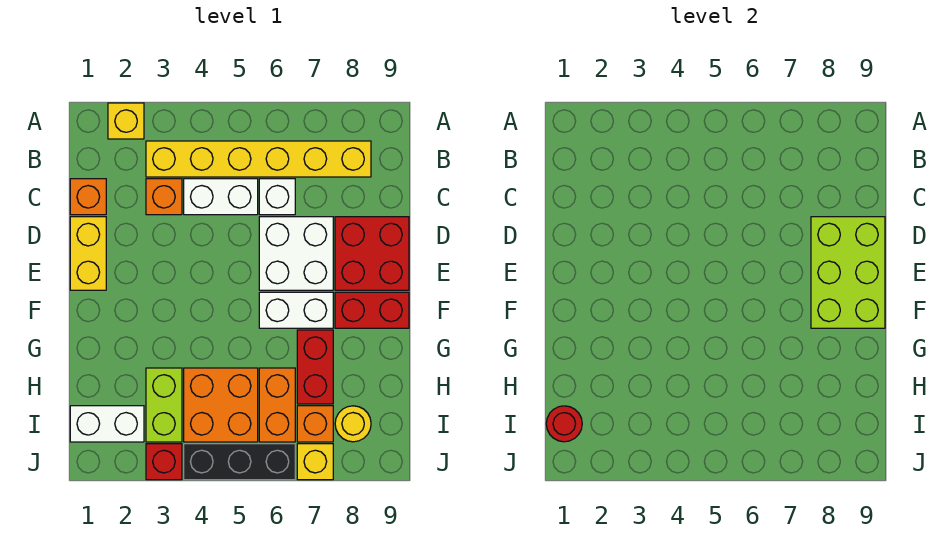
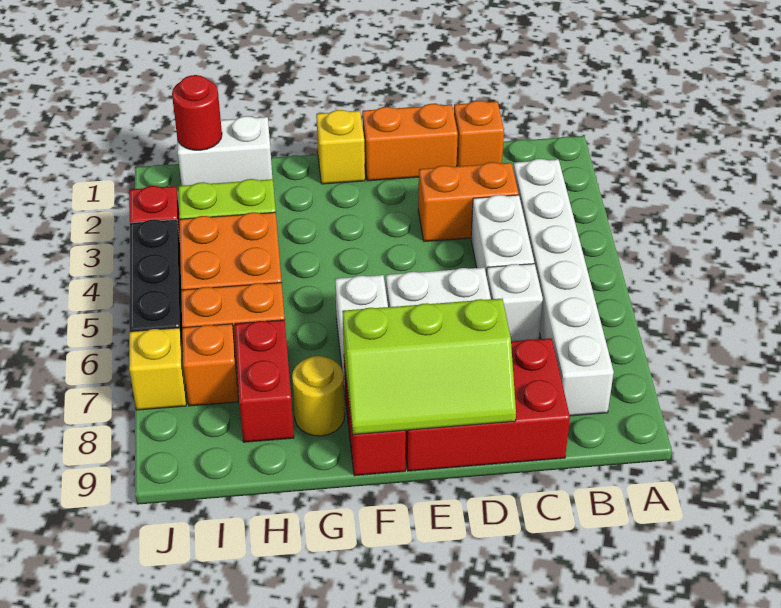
yellow brick A2 level 1 -> yellow brick F1 level 1
yellow brick B3:B8 level 1 -> white brick B3:B8 level 1
orange brick C3 level 1 -> orange brick C3:D3 level 1
yellow brick D1:E1 level 1 -> orange brick D1:E1 level 1
red brick D8:E9 level 1 -> red brick C8:E9 level 1
lime brick D8:F9 level 2 -> lime slope D8:F9 level 2 top 8
red brick G7:H7 level 1 -> red brick H7:H8 level 1
white brick I1:I2 level 1 -> white brick H1:I1 level 1
yellow round brick I8 level 1 -> yellow round brick G8 level 1

